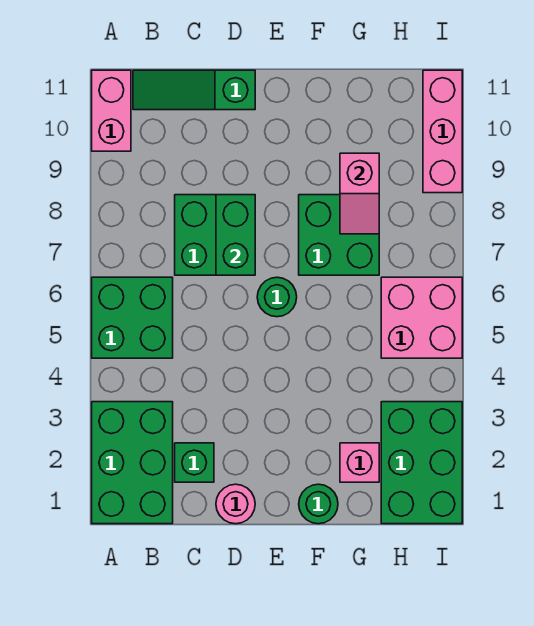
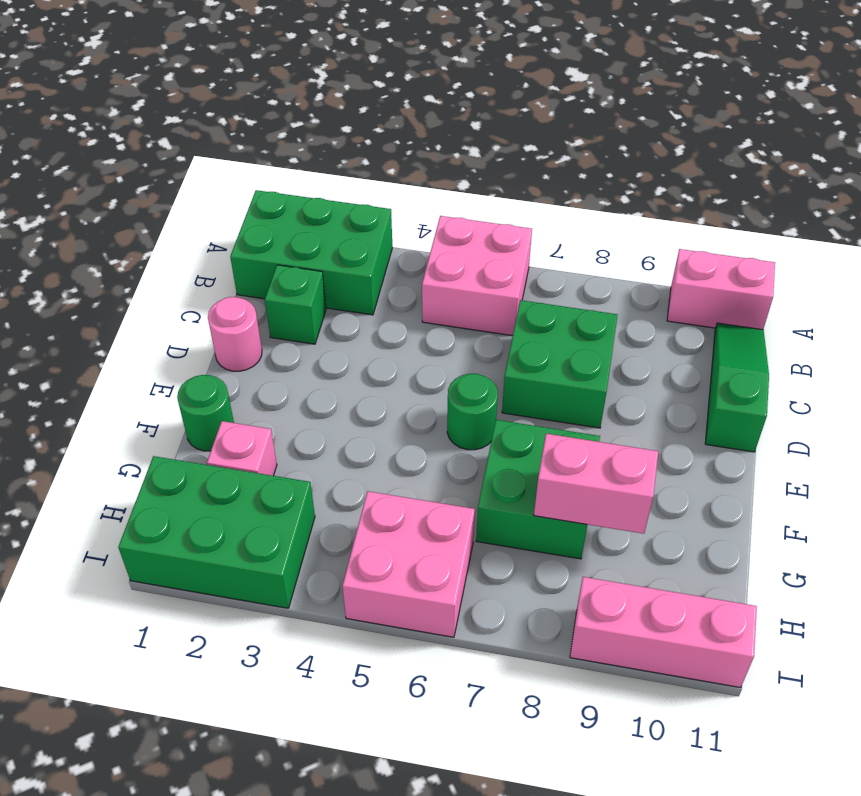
green brick A5:B6 level 1 -> pink brick A5:B6 level 1
green brick D7:D8 level 2 -> none
pink slope G8:G9 level 2 top 9 -> pink brick G8:G9 level 2

